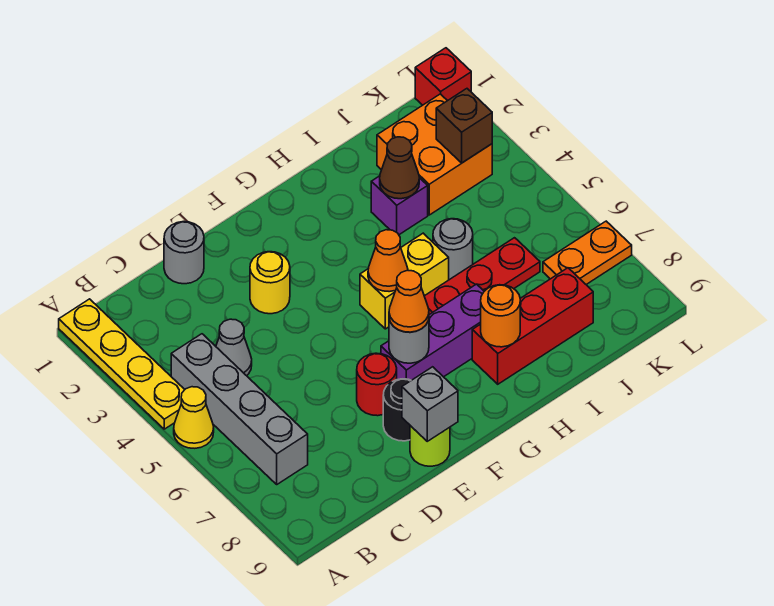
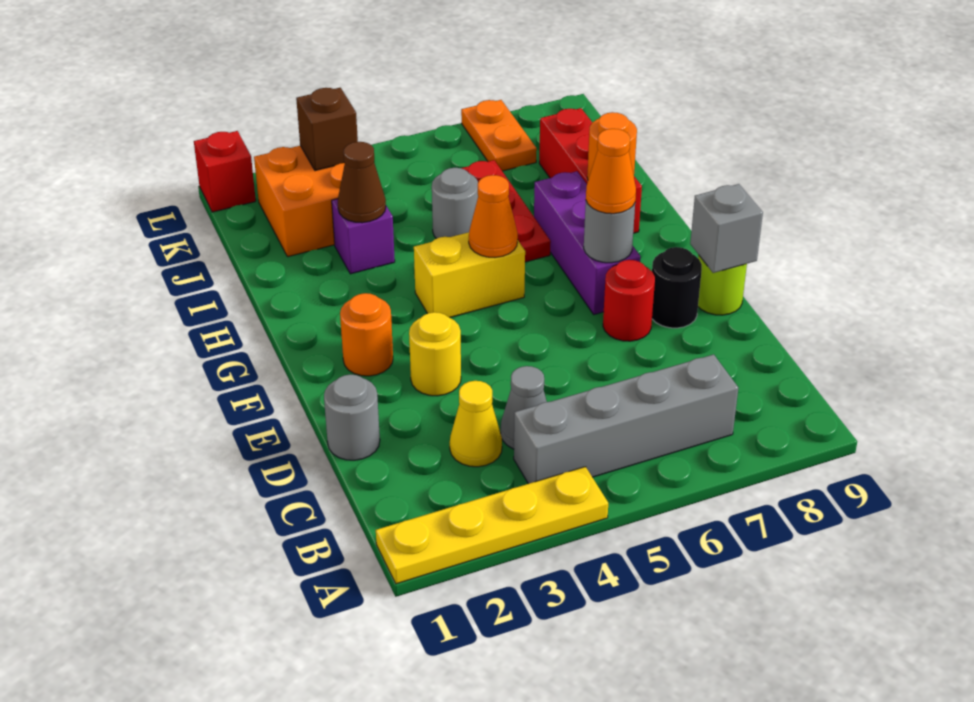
yellow cone A5 level 1 -> yellow cone C3 level 1
none -> orange round brick F2 level 1
yellow brick G5:H5 level 1 -> yellow brick G4:G5 level 1

